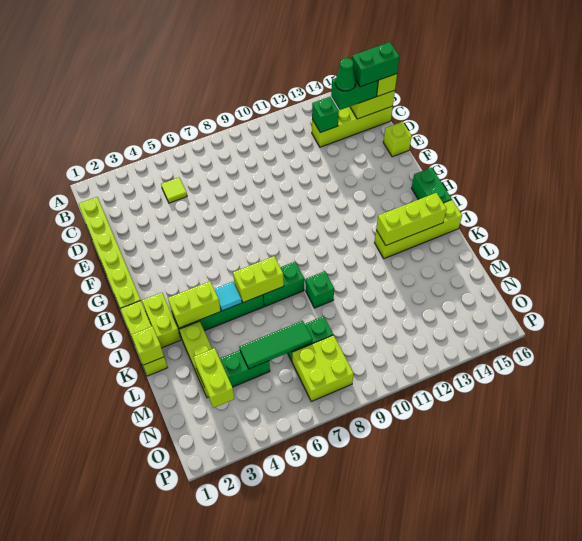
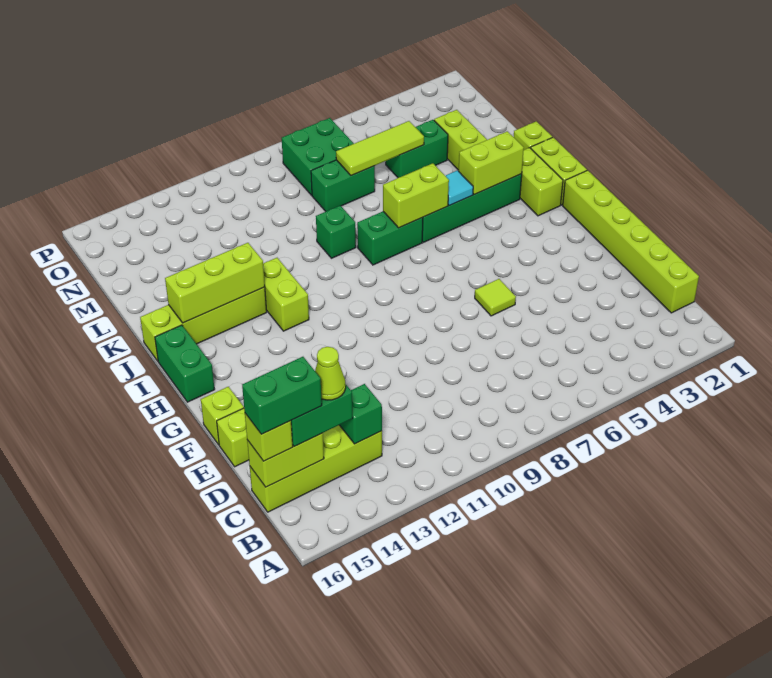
lime tile C5 level 1 -> lime tile F6 level 1
green cone C14 level 4 -> lime cone C14 level 4
lime brick K1 level 2 -> lime brick F16 level 1
lime brick M3:N3 level 2 -> lime brick I12:J12 level 1
green tile M5:M7 level 2 -> lime tile M5:M7 level 2
lime brick N7:O8 level 1 -> green brick N7:O8 level 1

